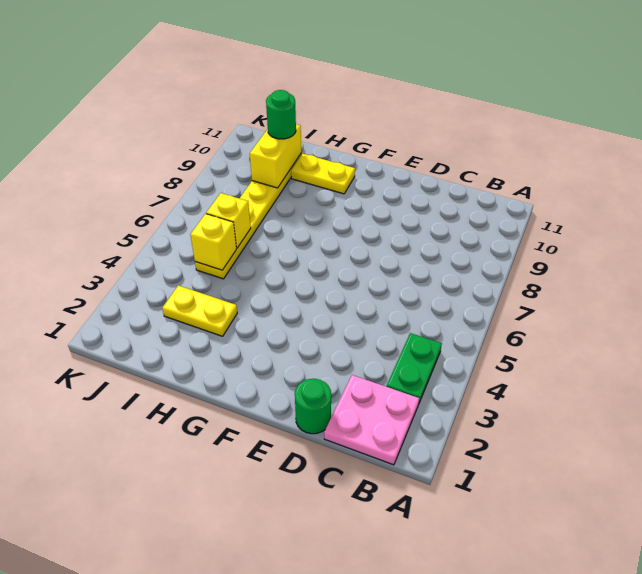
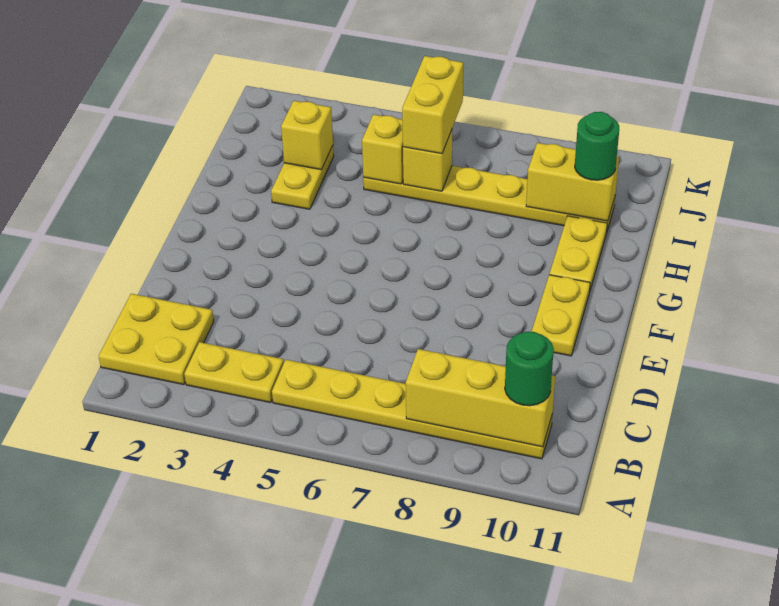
pink plate B1:C2 level 1 -> yellow plate B1:C2 level 1
green plate B3:B4 level 1 -> yellow plate B3:B4 level 1
none -> yellow plate B5:B10 level 1
none -> yellow brick B8:B10 level 2
green round brick D1 level 1 -> green round brick B10 level 3
none -> yellow plate E10:F10 level 1
none -> yellow brick I3 level 2
none -> yellow brick I6:J6 level 3

